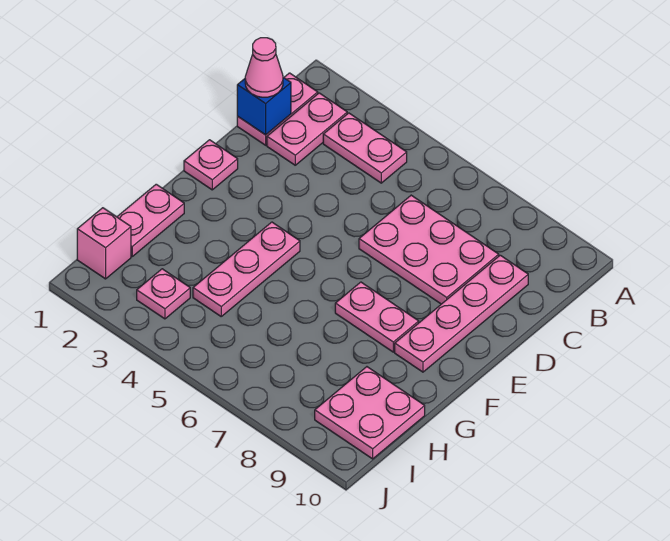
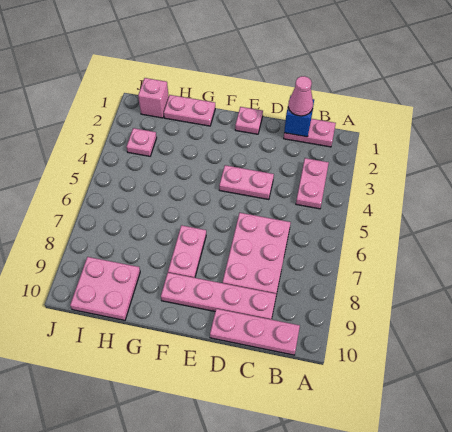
pink plate B2:C2 level 1 -> pink plate D4:E4 level 1
pink plate F4:H4 level 1 -> pink plate B10:D10 level 1

